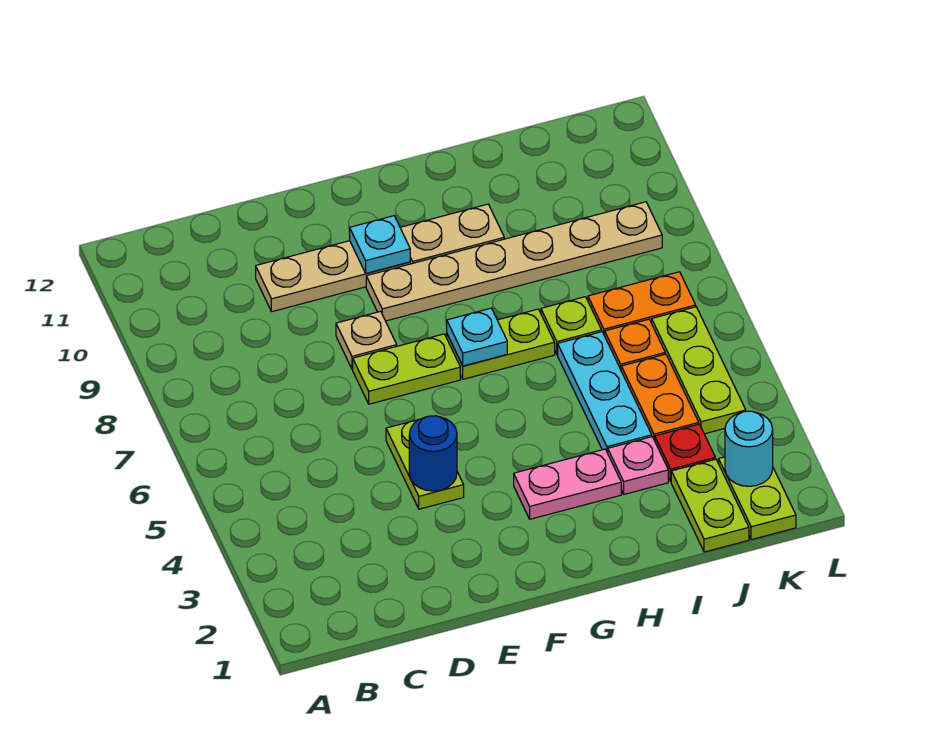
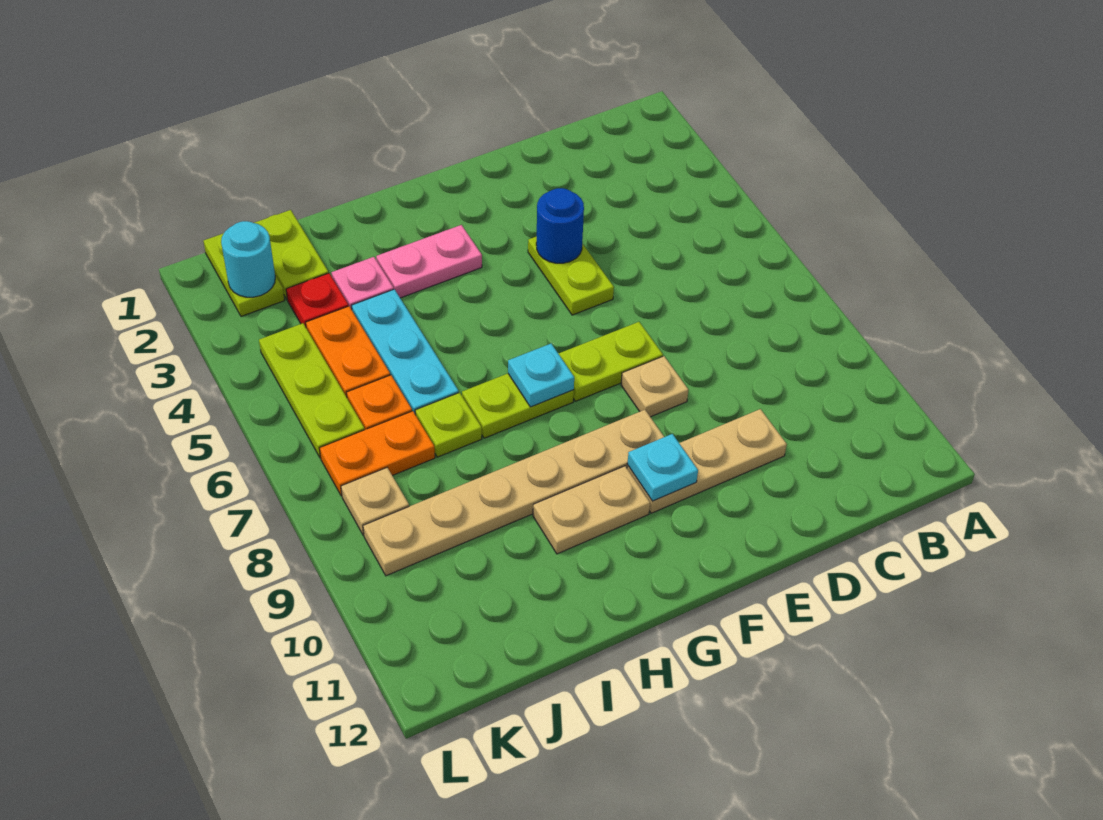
none -> tan plate K8 level 1

